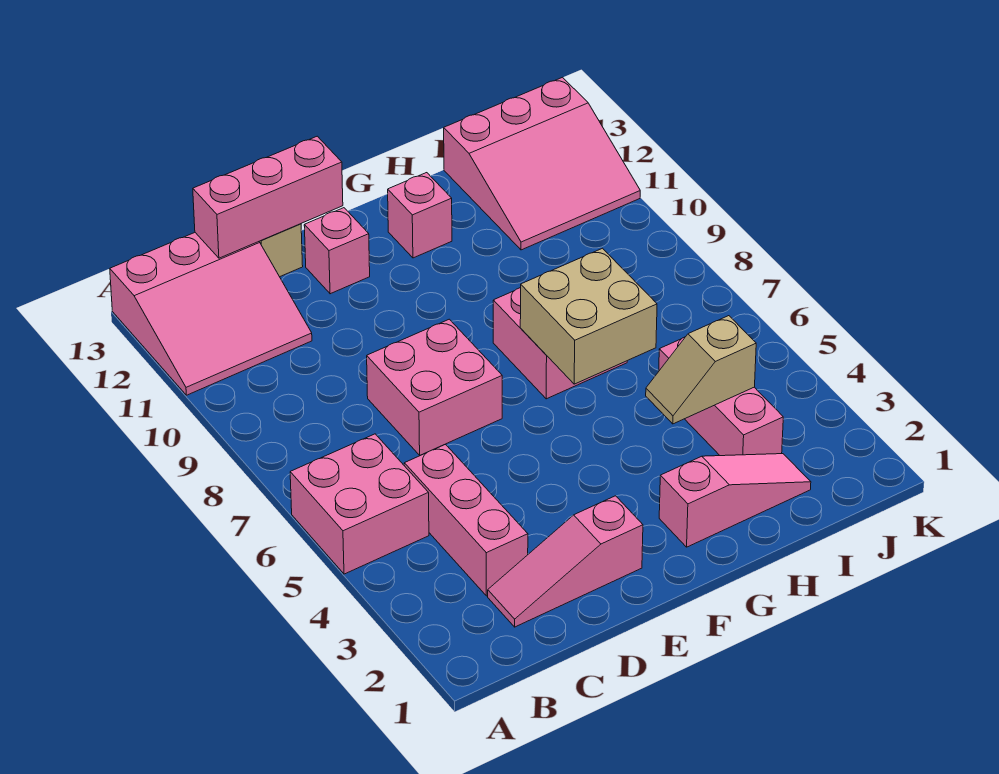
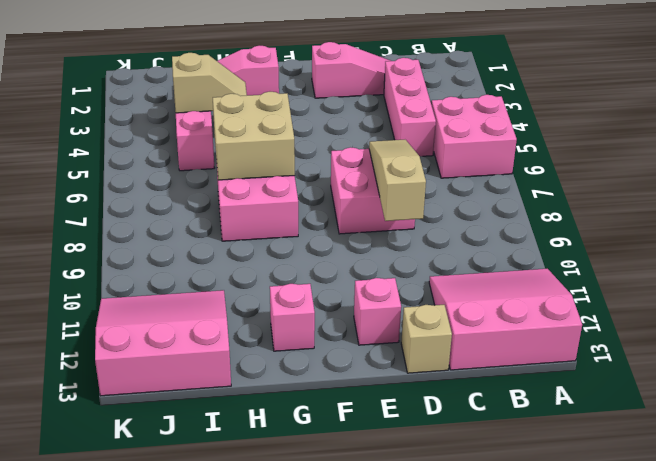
pink brick C13:E13 level 2 -> none
none -> tan slope D7:D9 level 2 top 9

